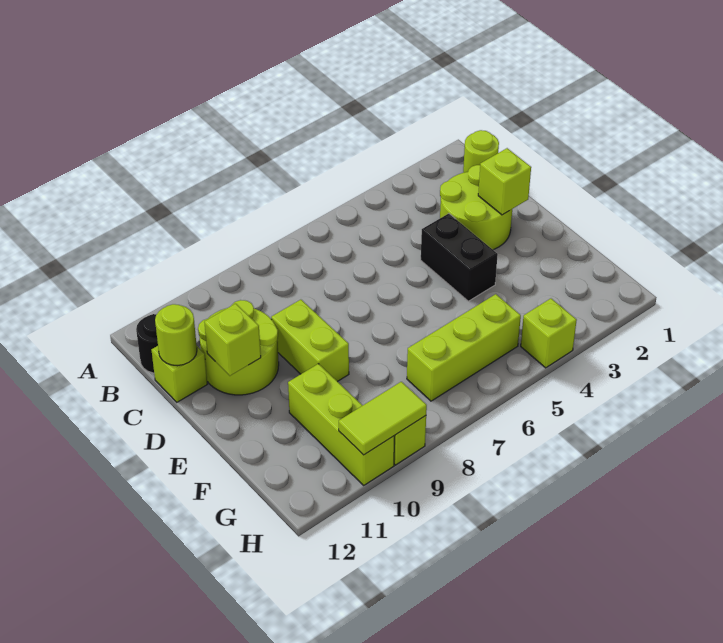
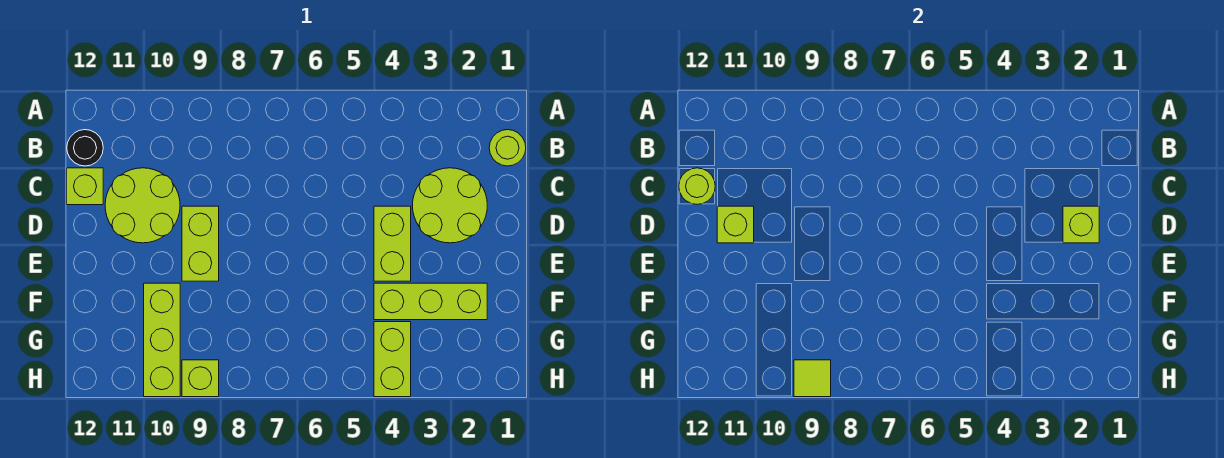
black brick D4:E4 level 1 -> lime brick D4:E4 level 1
lime brick G5:G7 level 1 -> lime brick F2:F4 level 1
lime brick H4 level 1 -> lime brick G4:H4 level 1
lime tile H9:H10 level 2 -> lime tile H9 level 2

